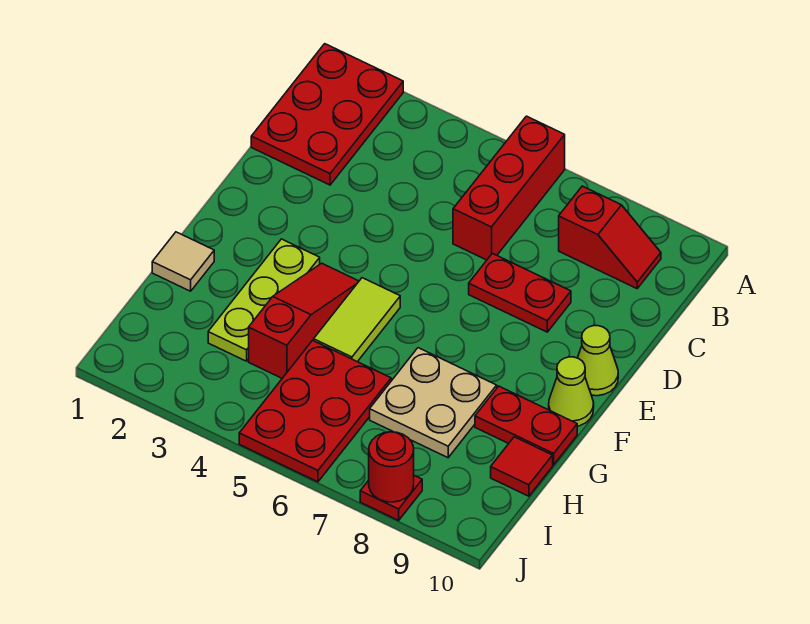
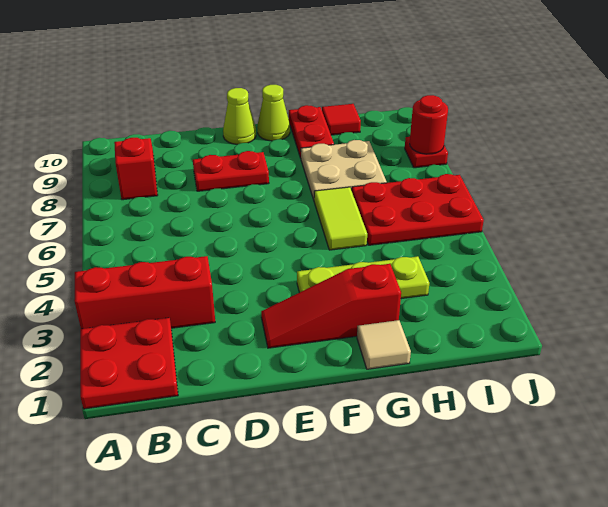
red plate A1:C2 level 1 -> red plate A1:B2 level 1
red brick A6:C6 level 1 -> red brick A3:C3 level 1
red plate D7:D8 level 1 -> red plate D8:E8 level 1
red slope F4:H4 level 1 top H -> red slope E2:G2 level 1 top G
lime tile F5:G5 level 1 -> lime tile G5:G6 level 1

